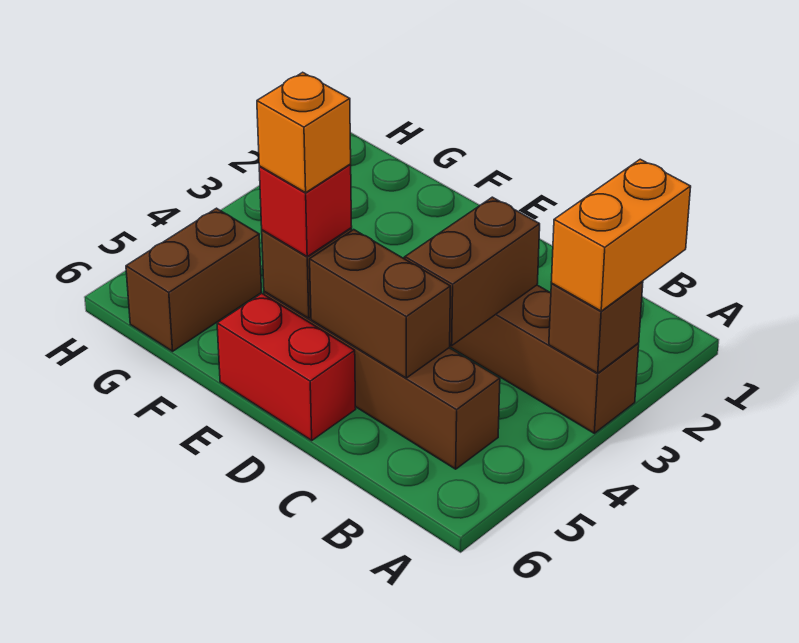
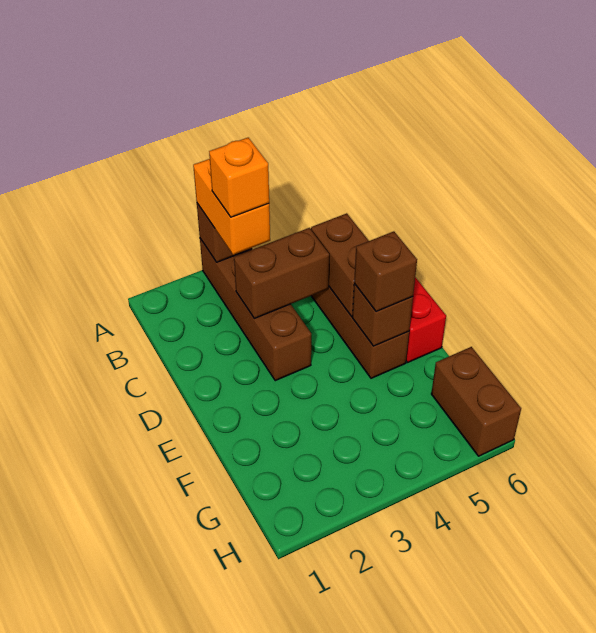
orange brick A2:A3 level 3 -> orange brick A3:B3 level 3
red brick E5 level 3 -> brown brick E5 level 3
orange brick E5 level 4 -> orange brick B3 level 4
brown brick G5:G6 level 1 -> brown brick G6:H6 level 1

